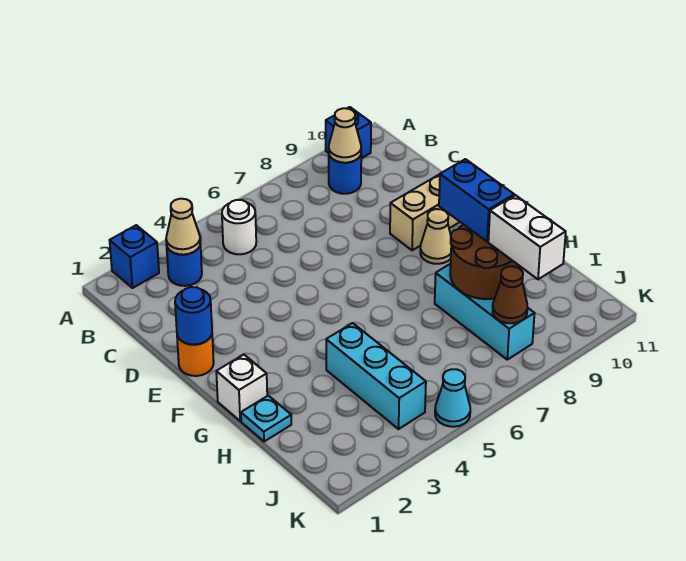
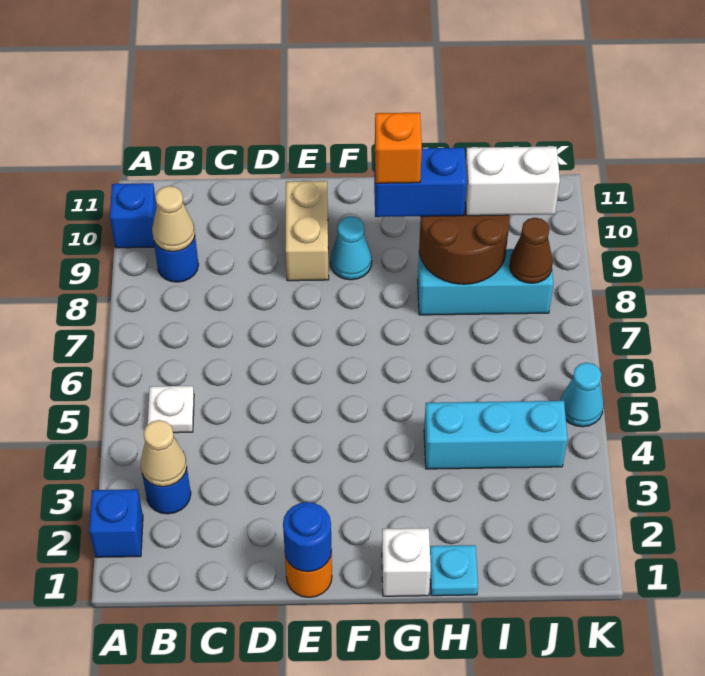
white round brick B5 level 1 -> white plate B5 level 1
tan cone F9 level 1 -> cyan cone F9 level 1
none -> orange brick G9 level 4

